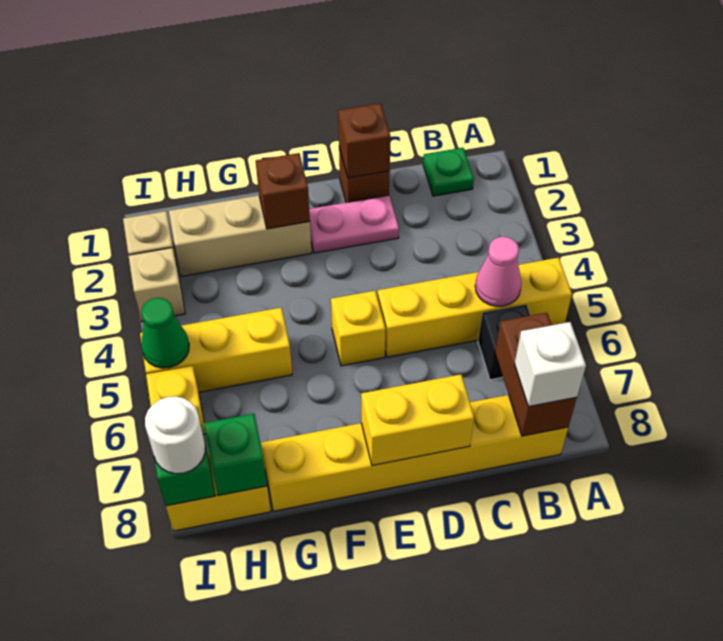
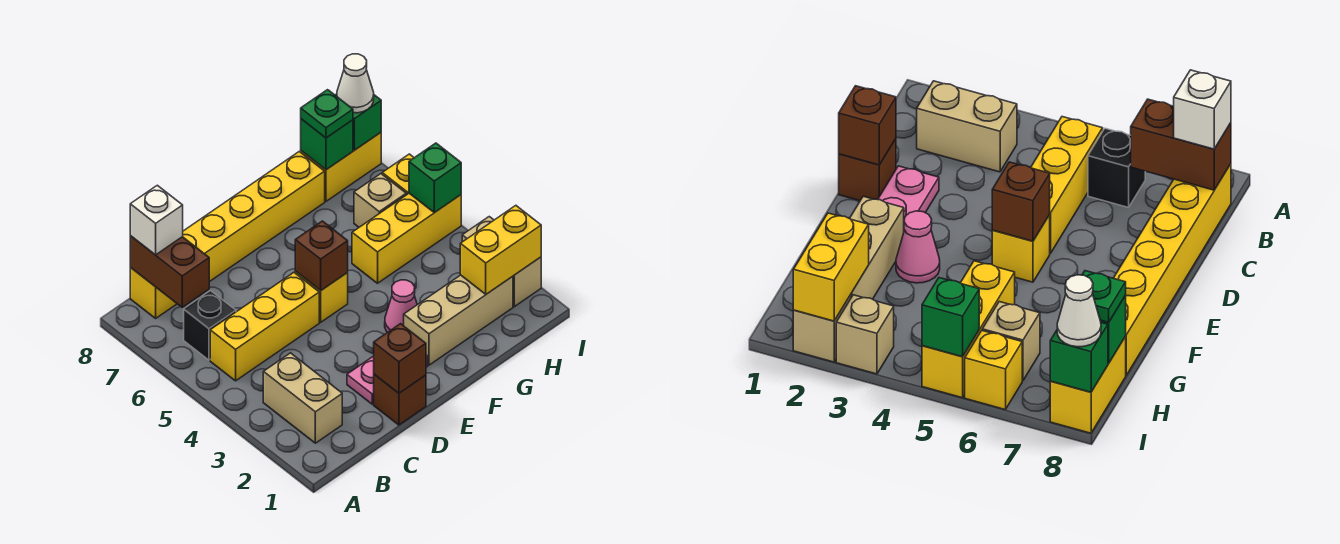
yellow brick A5:D5 level 1 -> yellow brick B5:D5 level 1
green plate B1 level 1 -> green plate H8 level 3
none -> tan brick B2:B3 level 1
pink cone B5 level 2 -> pink cone F3 level 1
yellow brick D8:E8 level 2 -> yellow brick H2:I2 level 2
brown brick F2 level 2 -> brown brick E5 level 2
none -> tan brick H6 level 1
green cone I5 level 2 -> green brick I5 level 2
white round brick I8 level 3 -> white cone I8 level 3

